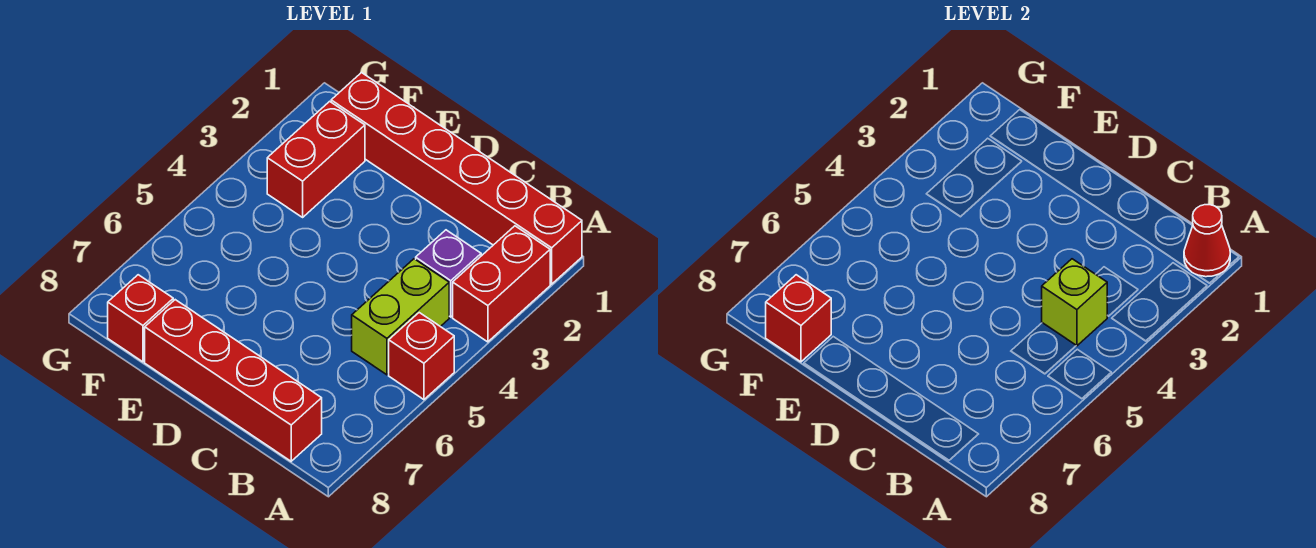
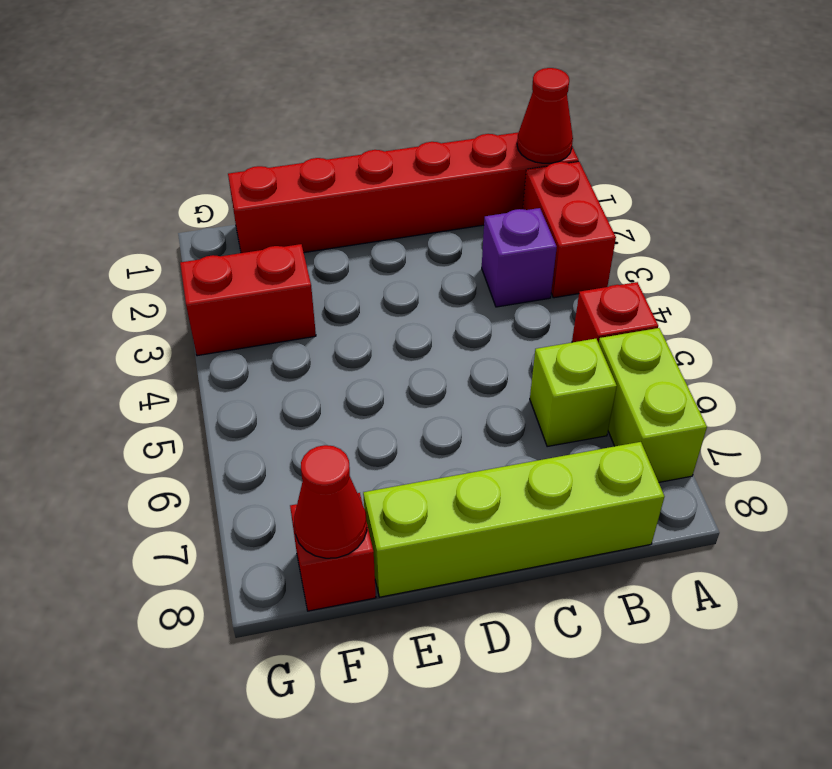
lime brick B4:B5 level 1 -> lime brick A6:A7 level 1
lime brick B4 level 2 -> lime brick B6 level 1
red brick B8:E8 level 1 -> lime brick B8:E8 level 1
red brick F2:F3 level 1 -> red brick F3:G3 level 1
red brick F8 level 2 -> red cone F8 level 2

